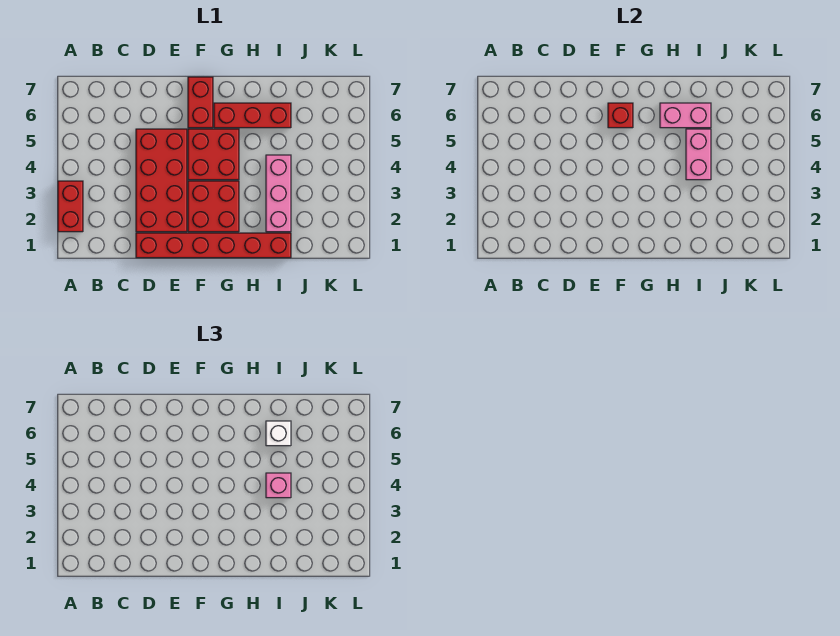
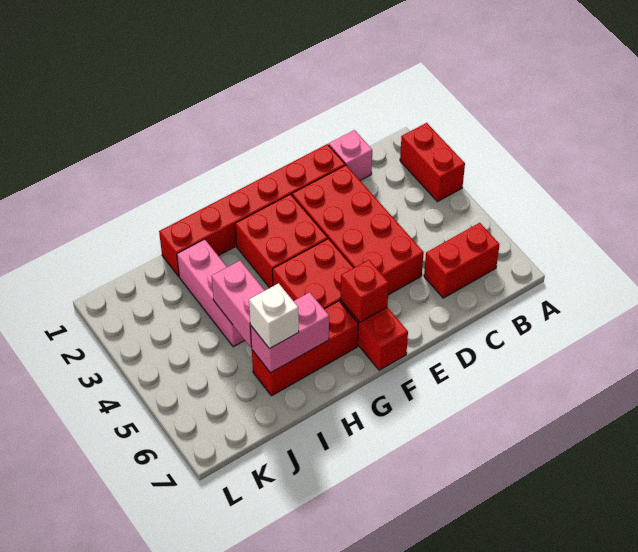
none -> red brick B6:C6 level 1
pink brick I4 level 3 -> pink brick C1 level 1

